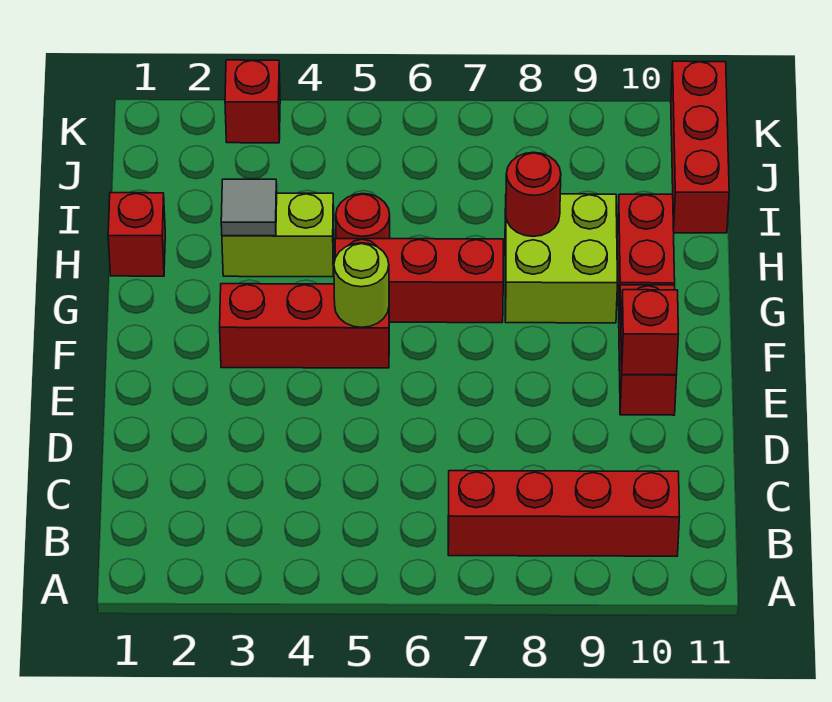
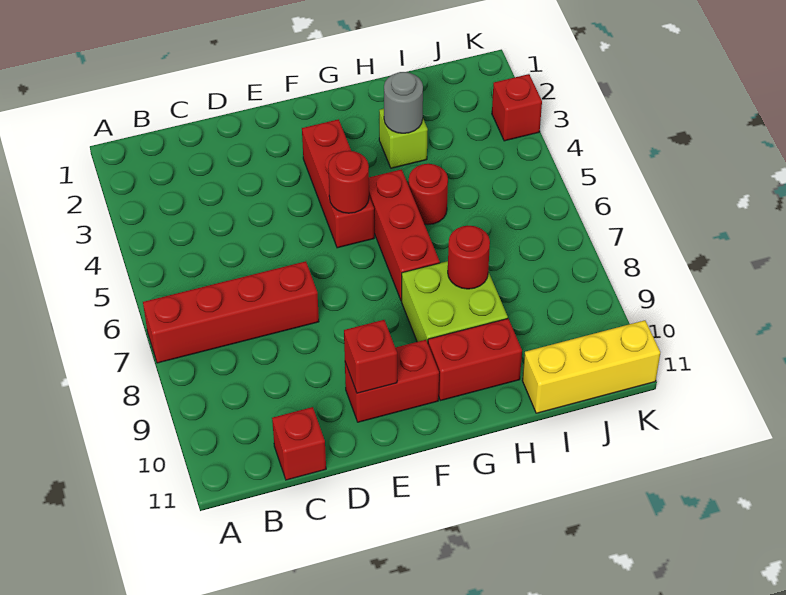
red brick B7:B10 level 1 -> red brick A7:D7 level 1
lime round brick F5 level 2 -> red round brick F5 level 2
red brick H1 level 1 -> red brick C11 level 1
lime brick H3:H4 level 1 -> lime brick H3 level 1
grey tile H3 level 2 -> grey round brick H3 level 2
red brick I11:K11 level 1 -> yellow brick I11:K11 level 1

